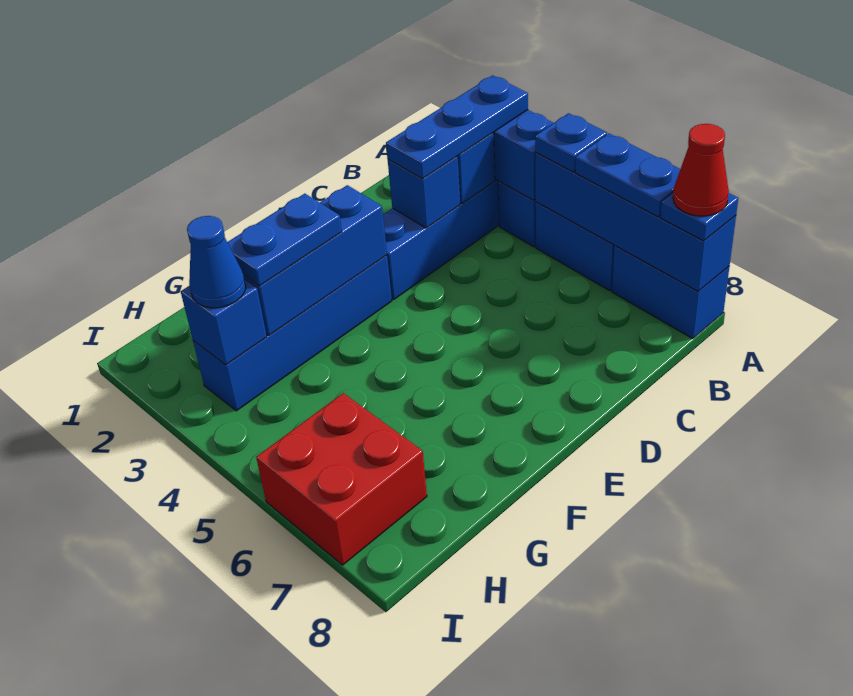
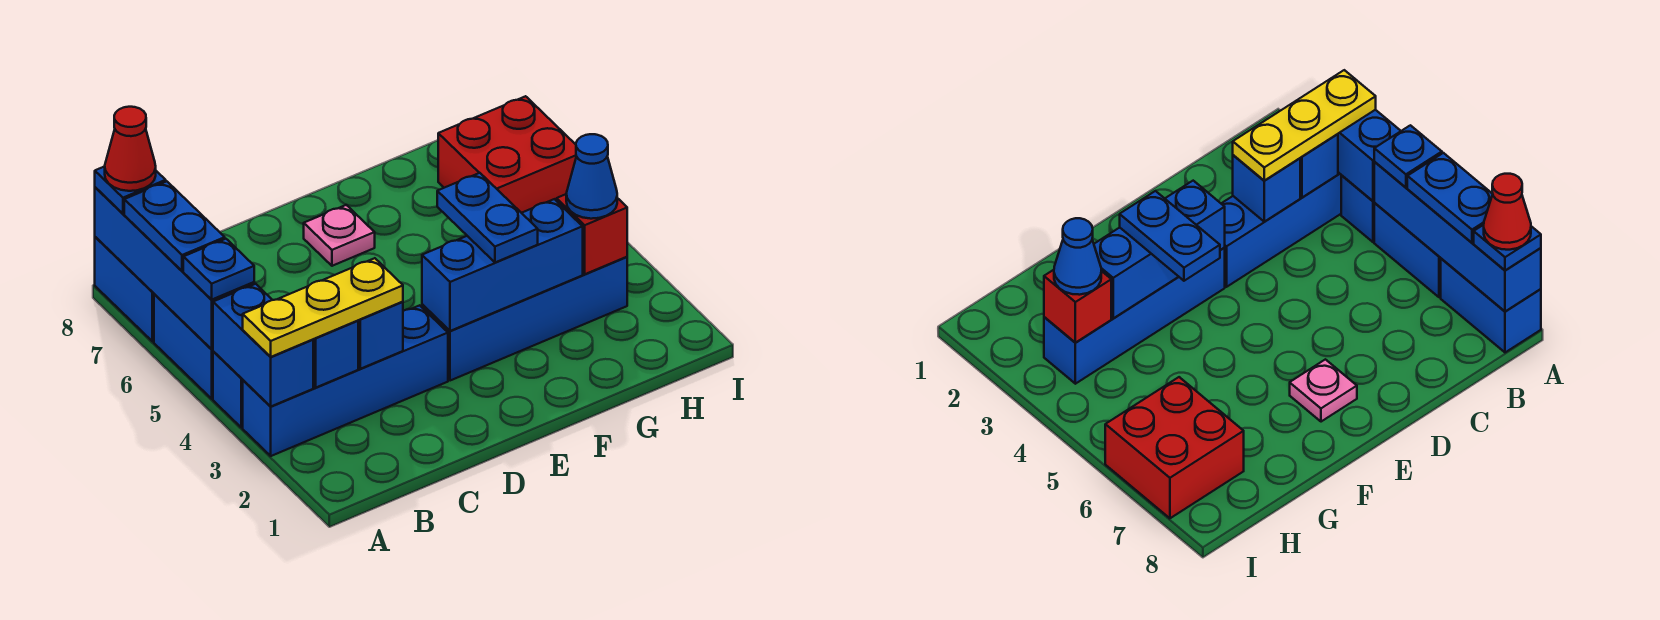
blue plate A3:C3 level 3 -> yellow plate A3:C3 level 3
none -> pink plate E7 level 1
blue plate F3:G3 level 3 -> blue plate F3:F4 level 3
blue brick H3 level 2 -> red brick H3 level 2

